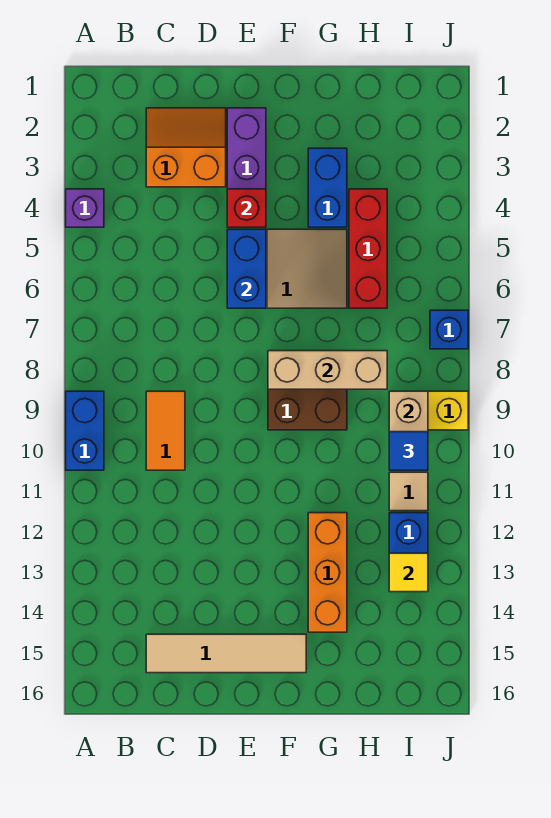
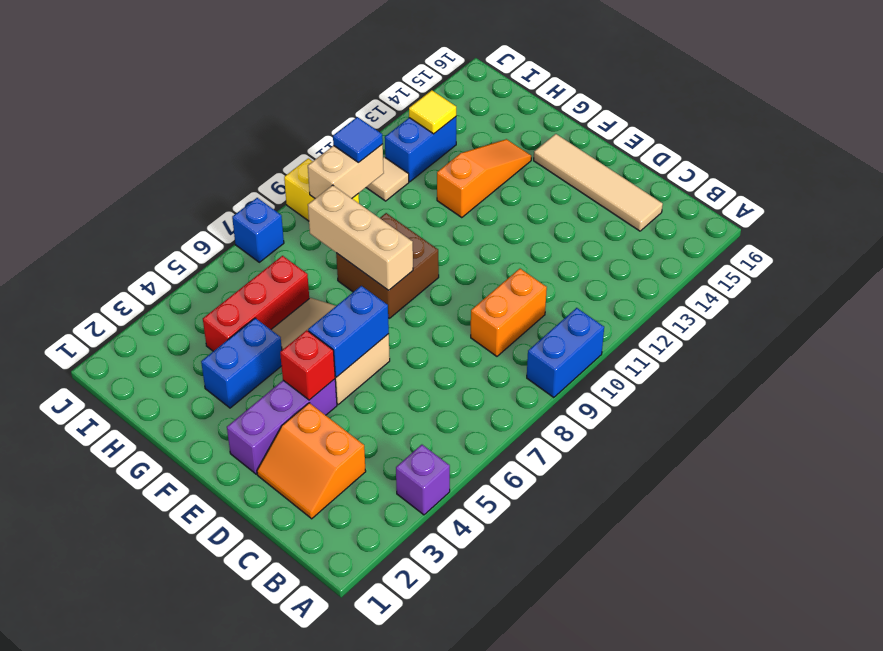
orange tile C9:C10 level 1 -> orange brick C9:C10 level 1
orange brick G12:G14 level 1 -> orange slope G12:G14 level 1 top 12

